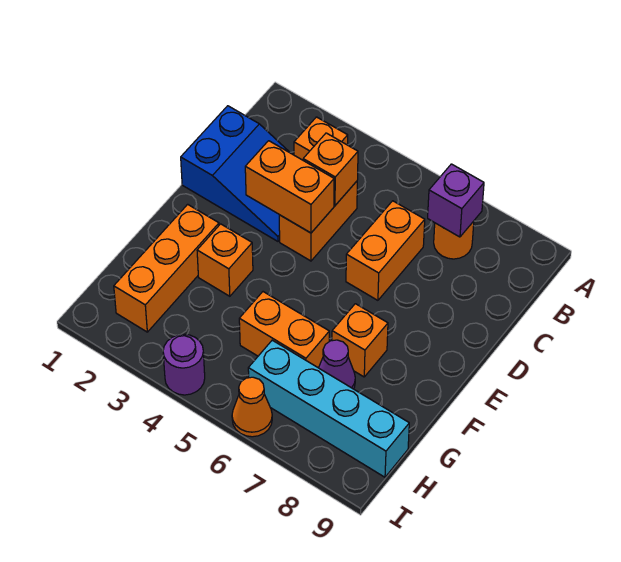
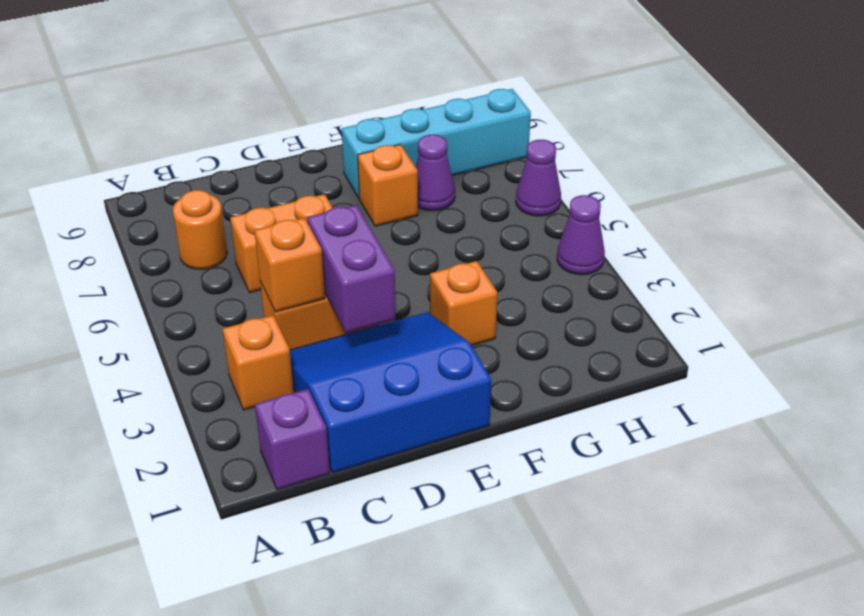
purple brick B7 level 2 -> purple brick B1 level 1
blue slope C1:D3 level 1 top 1 -> blue slope C1:E3 level 1 top 1
orange brick D3:D4 level 2 -> purple brick D3:D4 level 2
orange brick F2:H2 level 1 -> none
orange brick G5:G6 level 1 -> none
cyan brick H6:H9 level 1 -> cyan brick F8:I8 level 1
purple round brick I4 level 1 -> purple cone I4 level 1
orange cone I6 level 1 -> purple cone I6 level 1

